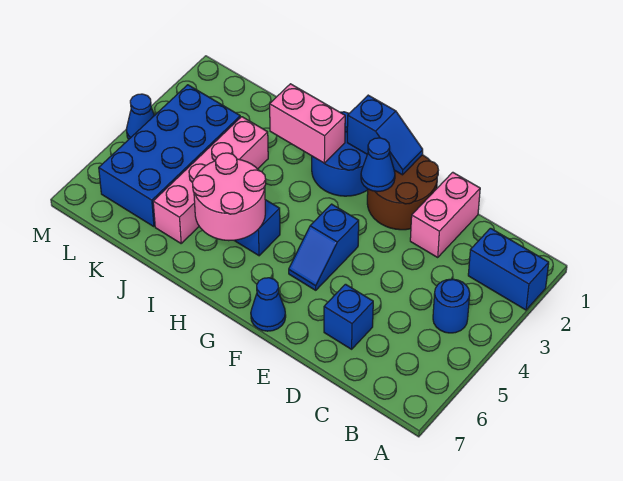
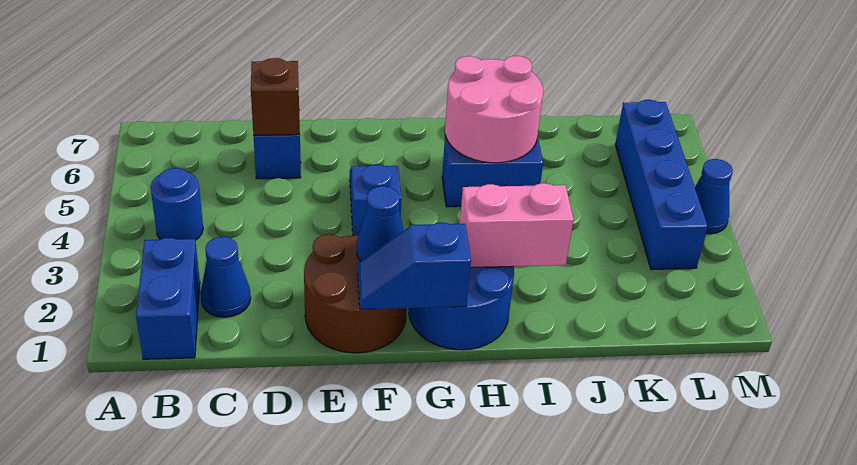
blue brick A2:B2 level 1 -> blue brick B1:B2 level 1
pink brick D1:D2 level 1 -> none
none -> brown brick D6 level 2
blue cone F7 level 1 -> blue cone C2 level 1
pink brick J3:J6 level 1 -> none
blue brick K3:L6 level 1 -> blue brick L3:L6 level 1

